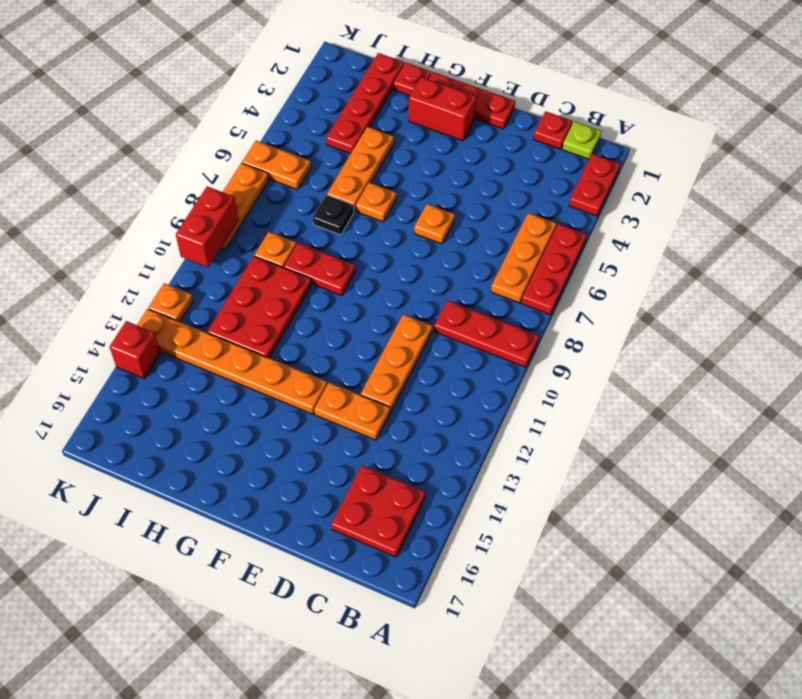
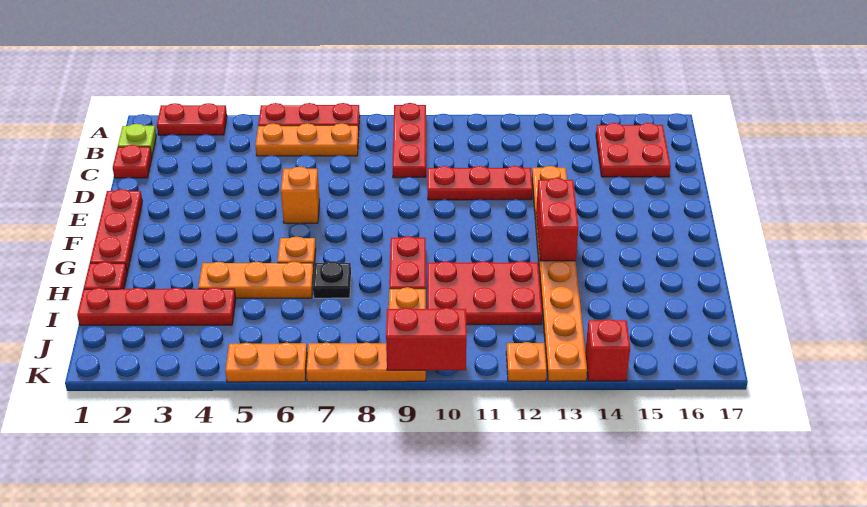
orange plate D10:D12 level 1 -> red plate D10:D12 level 1
orange plate E6 level 1 -> orange brick E6 level 1
red brick F2:G2 level 1 -> red brick F13:G13 level 2
orange plate J6:K6 level 1 -> orange plate K5:K6 level 1

